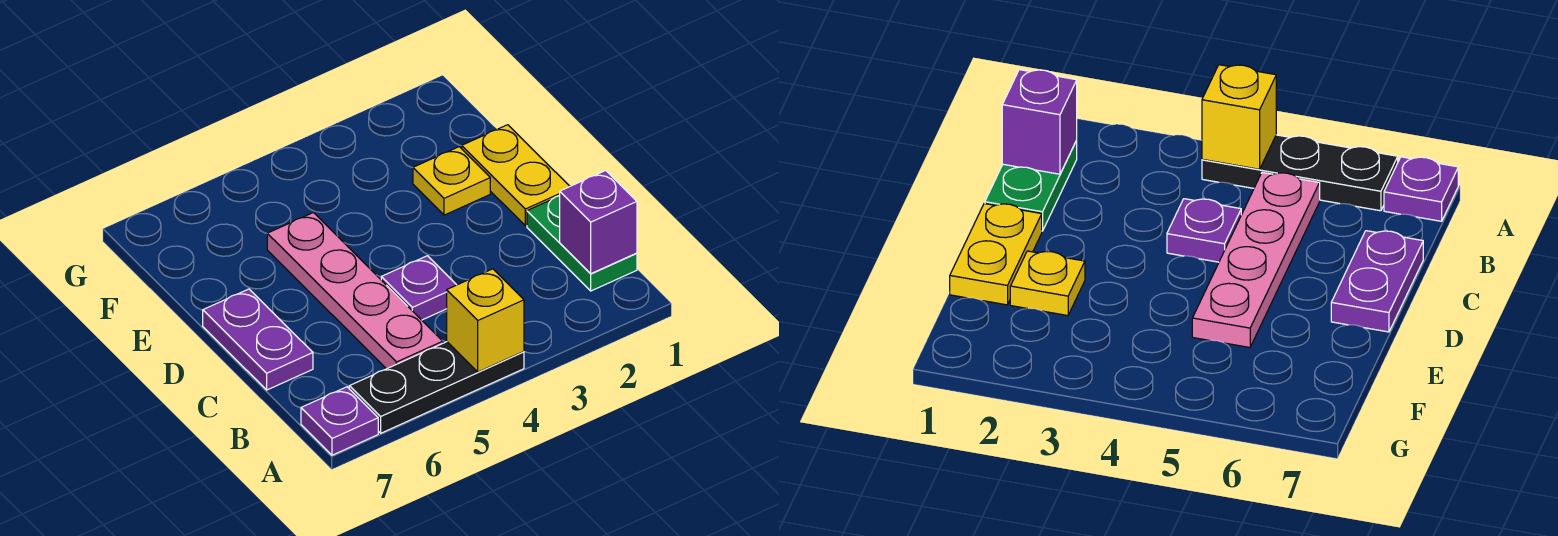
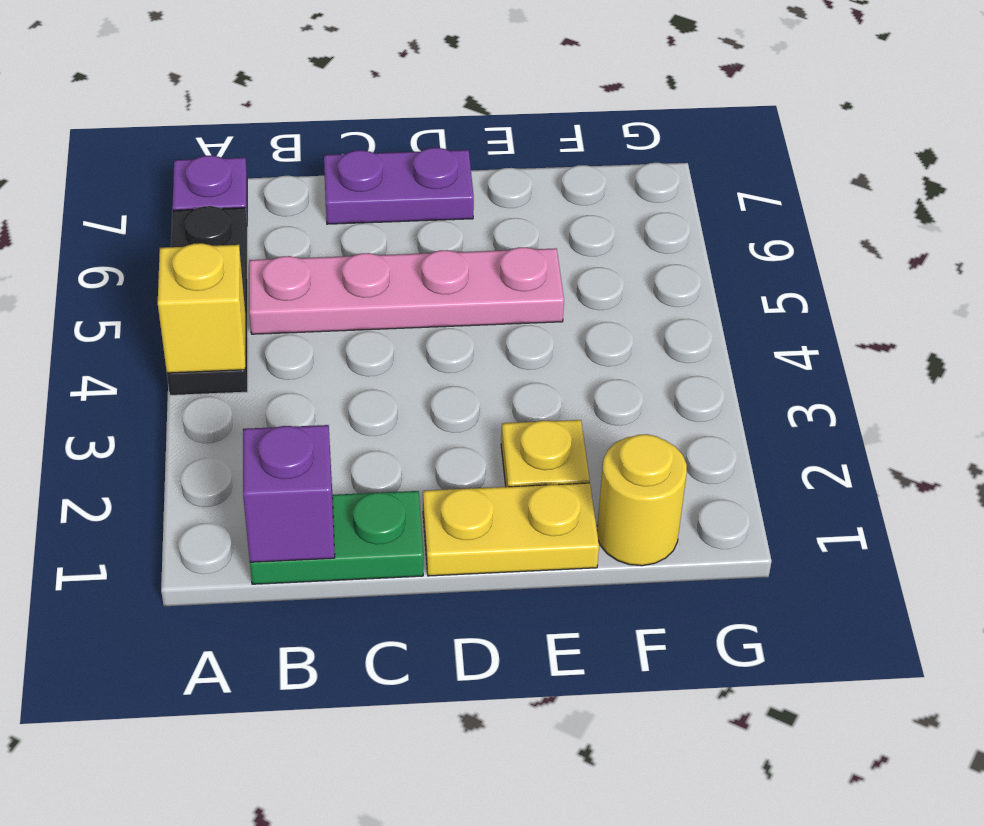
purple plate C4 level 1 -> none
none -> yellow round brick F1 level 1

